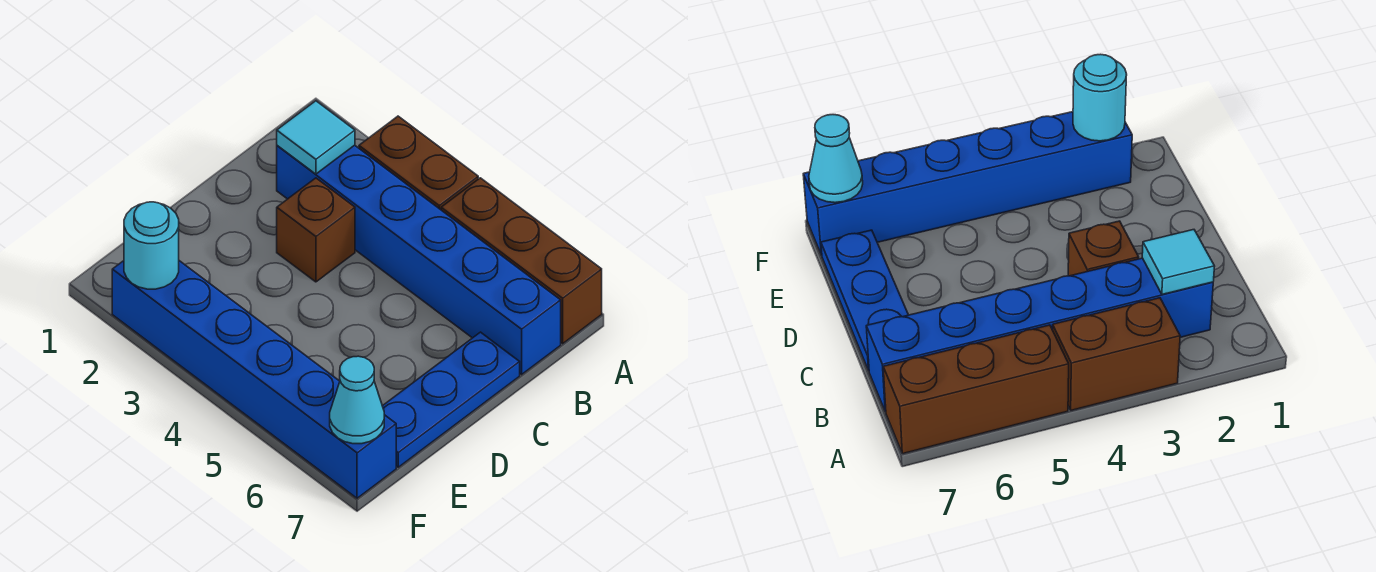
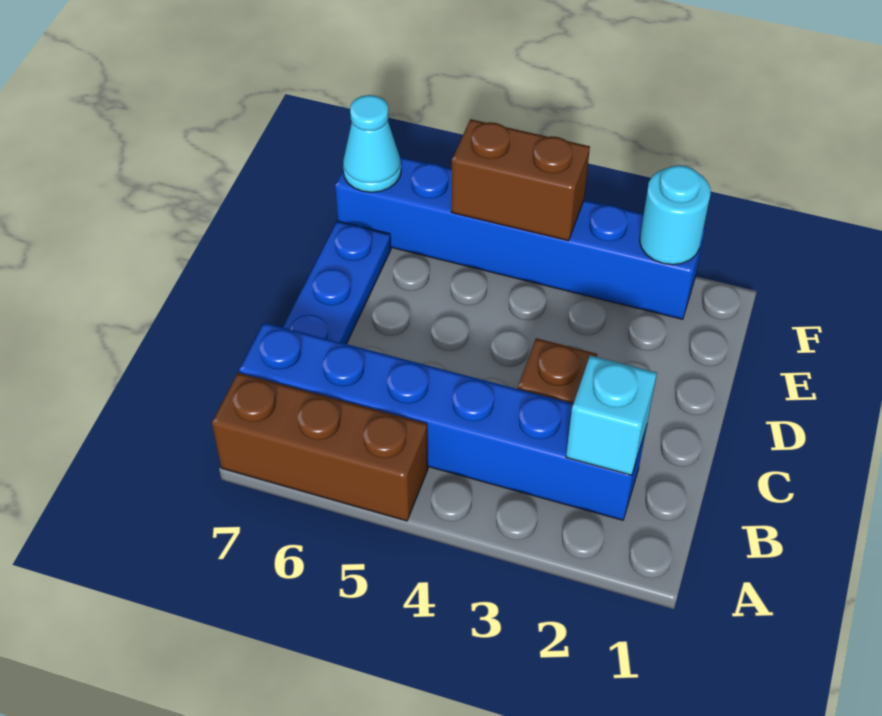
brown brick A3:A4 level 1 -> brown brick F4:F5 level 2
cyan tile B2 level 2 -> cyan brick B2 level 2

